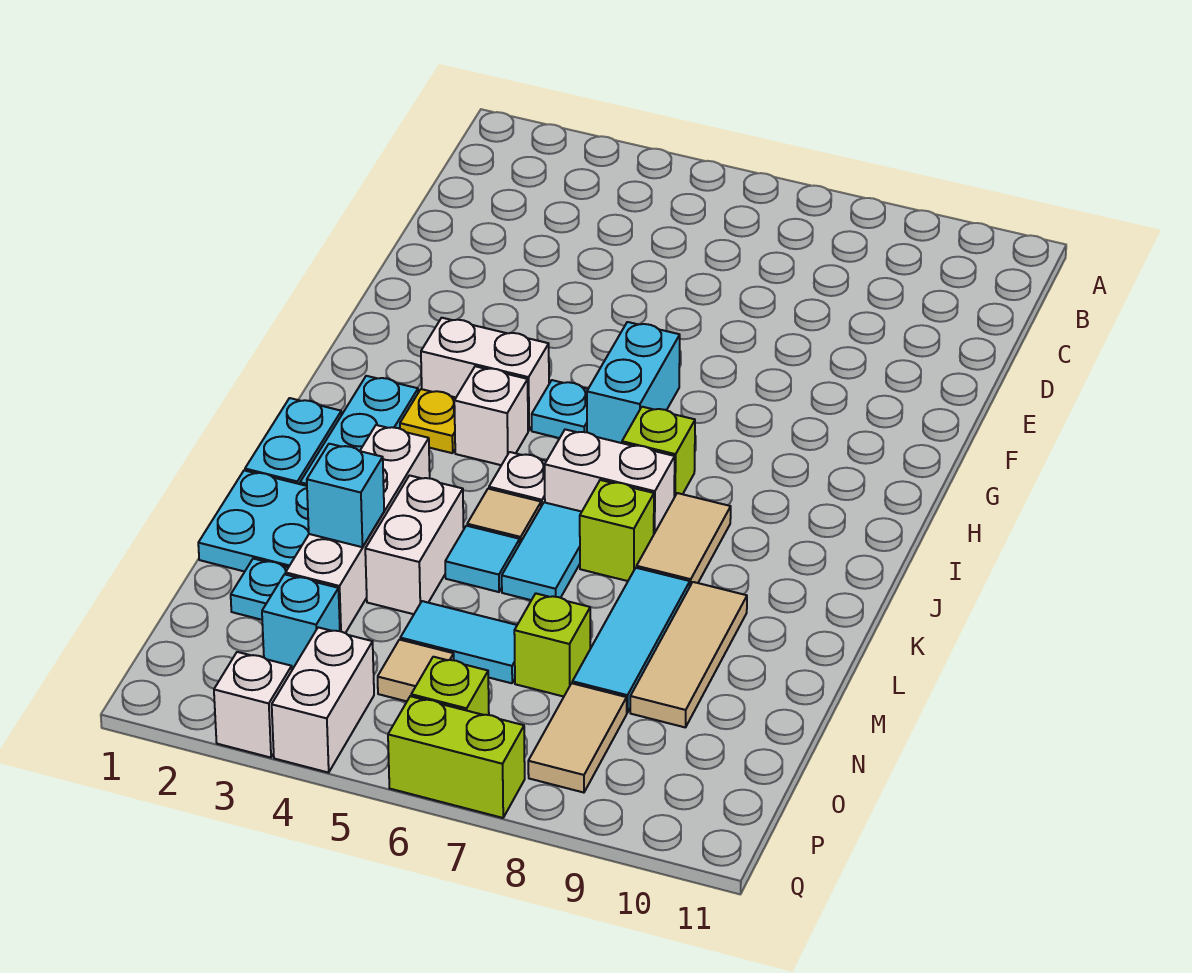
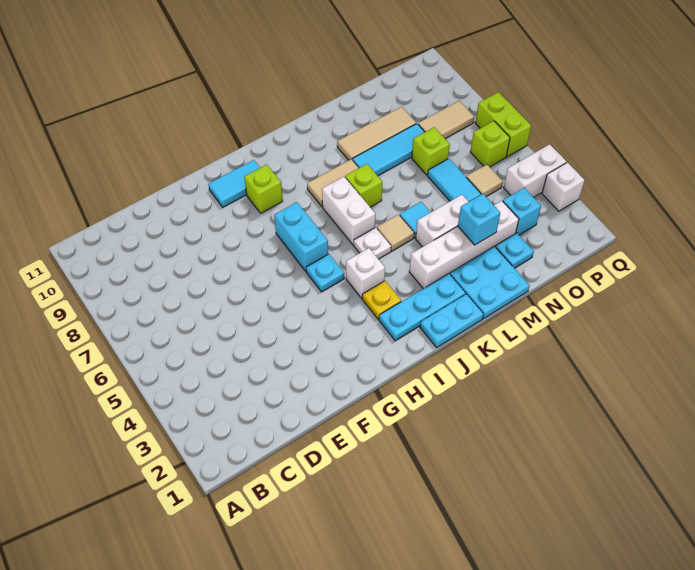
cyan brick G6:H6 level 1 -> cyan brick H6:H7 level 1
white brick H3:H4 level 1 -> none
lime brick I7 level 1 -> lime brick H9 level 1
cyan tile K6:L6 level 1 -> cyan tile G10:H10 level 1

